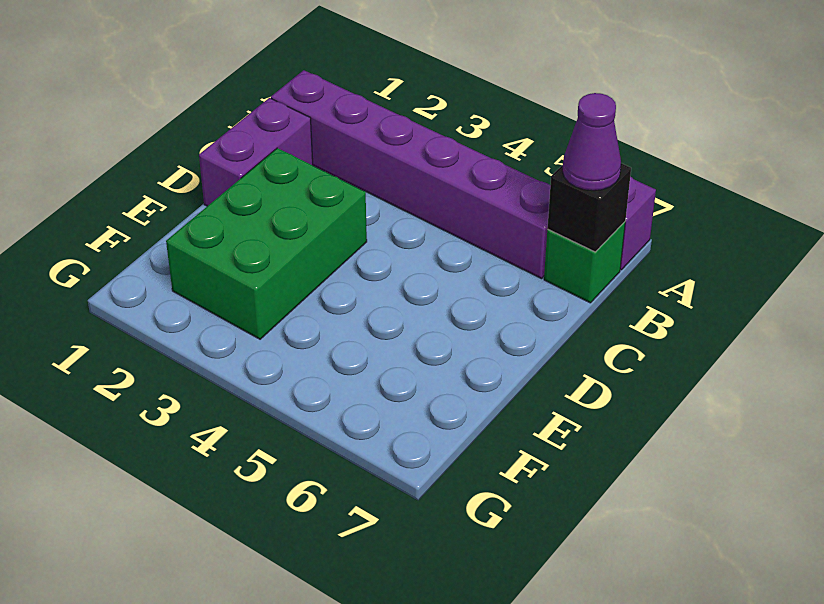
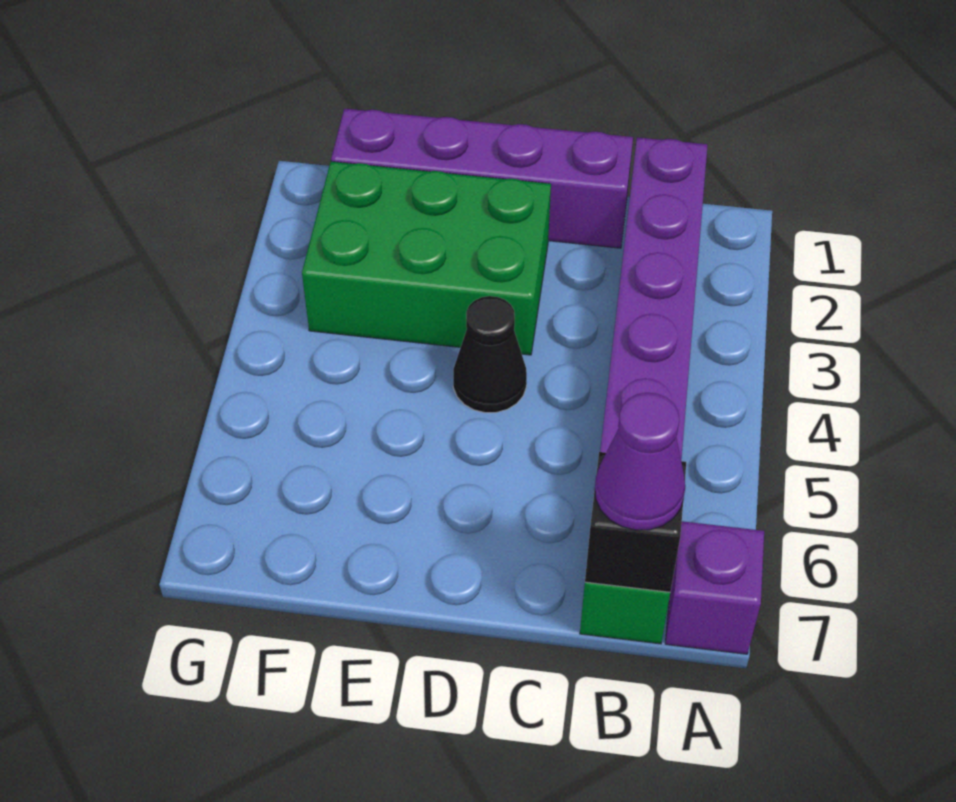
purple brick C1:D1 level 1 -> purple brick C1:F1 level 1
none -> black cone D4 level 1

